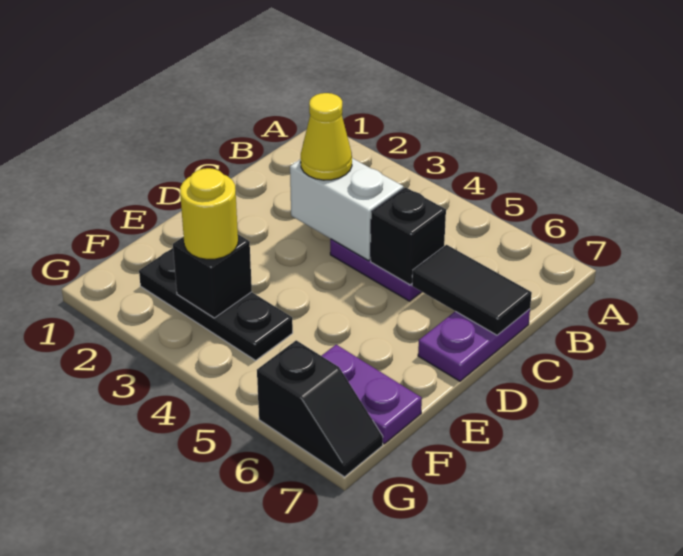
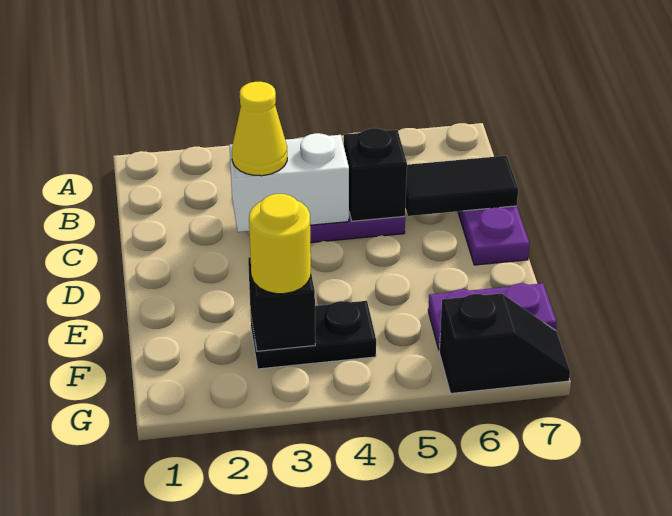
black plate F2:F4 level 1 -> black plate F3:F4 level 1

